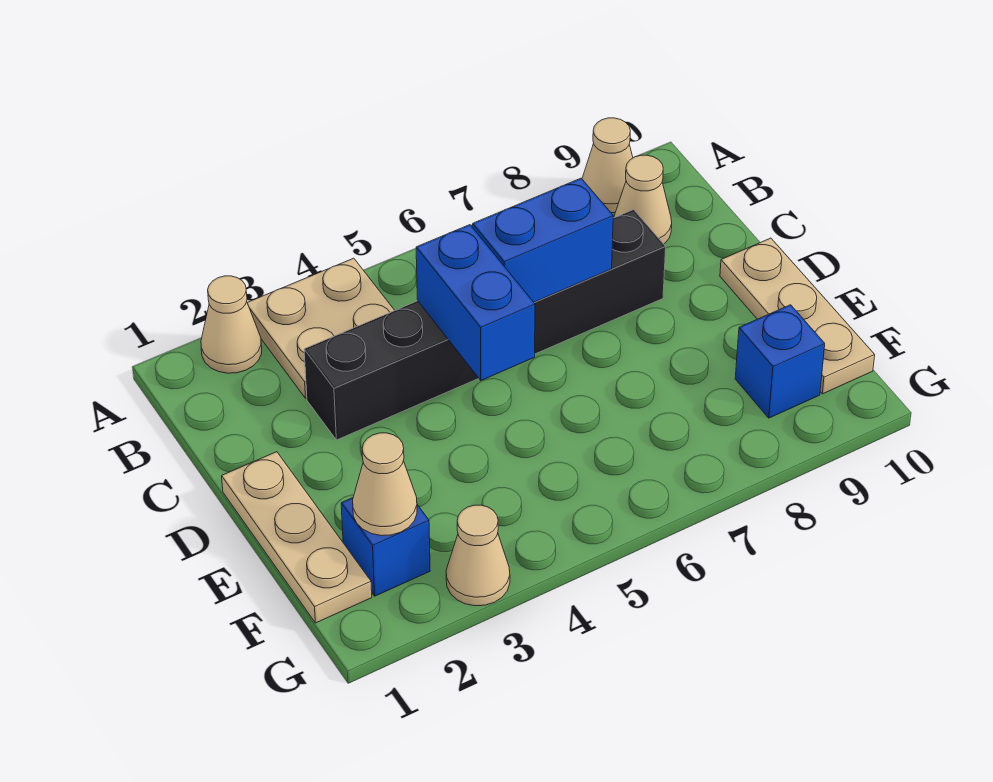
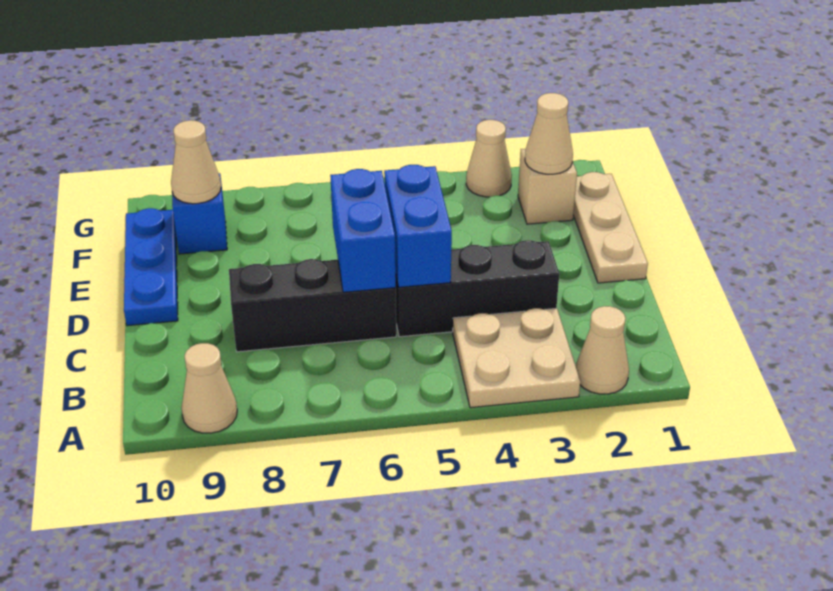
tan cone B9 level 1 -> tan cone F9 level 2
blue brick C6:C7 level 2 -> blue brick C6:D6 level 2
tan plate D10:F10 level 1 -> blue plate D10:F10 level 1
blue brick F2 level 1 -> tan brick F2 level 1

